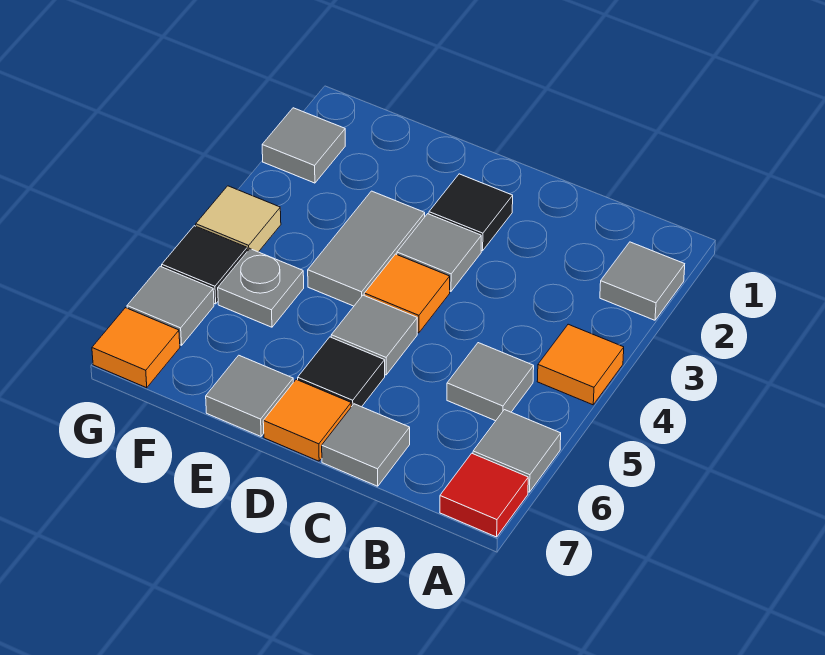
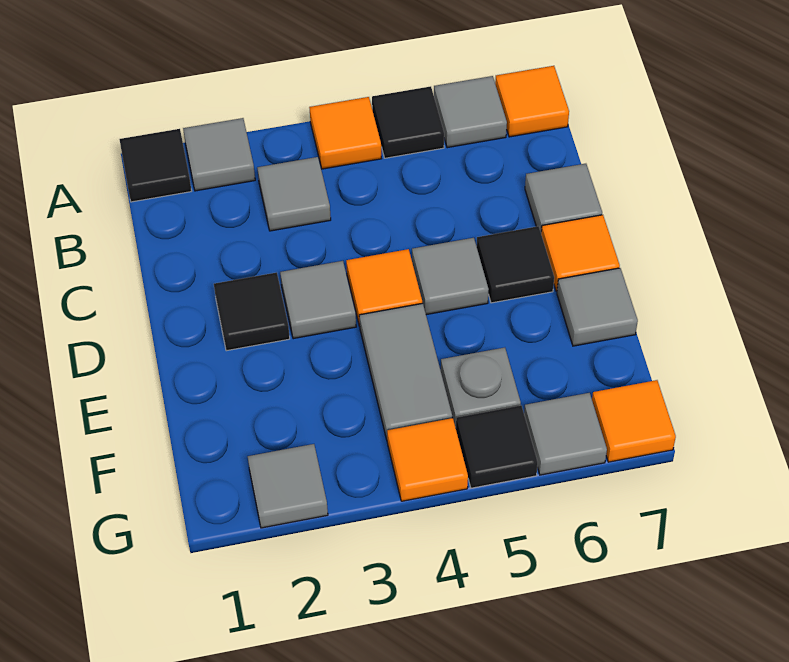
none -> black tile A1 level 1
none -> black tile A5 level 1
red tile A7 level 1 -> orange tile A7 level 1
grey tile B5 level 1 -> grey tile B3 level 1
grey tile E3:E4 level 1 -> grey tile E4:F4 level 1
tan tile G4 level 1 -> orange tile G4 level 1

